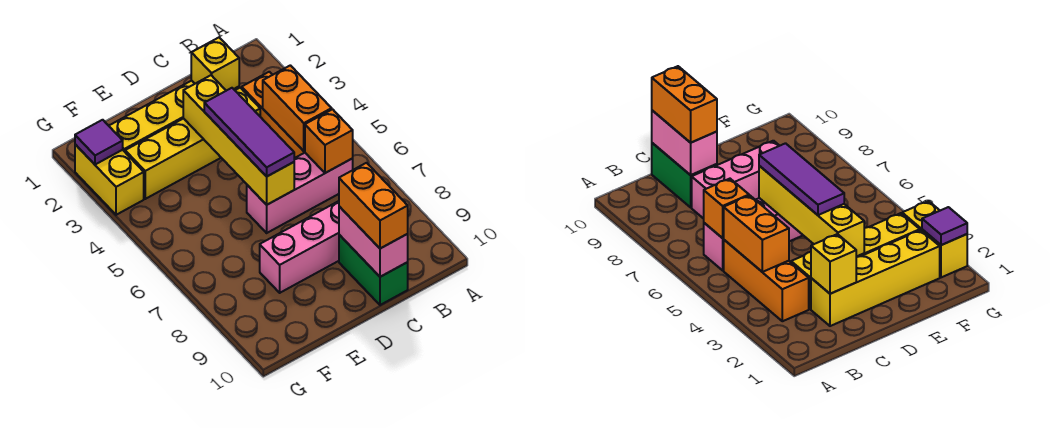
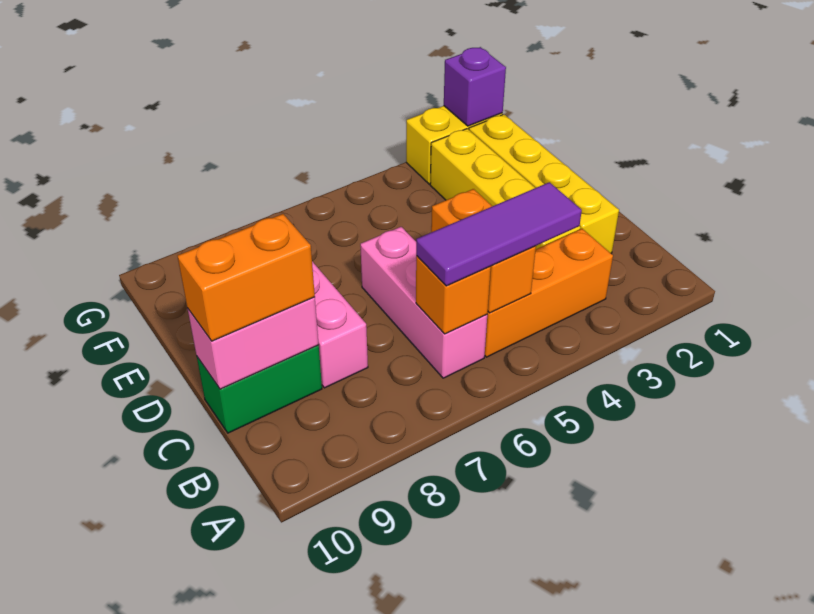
orange brick B4:B5 level 2 -> orange brick B5:C5 level 2
yellow brick C2 level 2 -> none
yellow brick D3:D6 level 2 -> none
purple tile D4:D6 level 3 -> purple tile B4:B6 level 3
purple tile G2 level 2 -> purple brick G2 level 2

